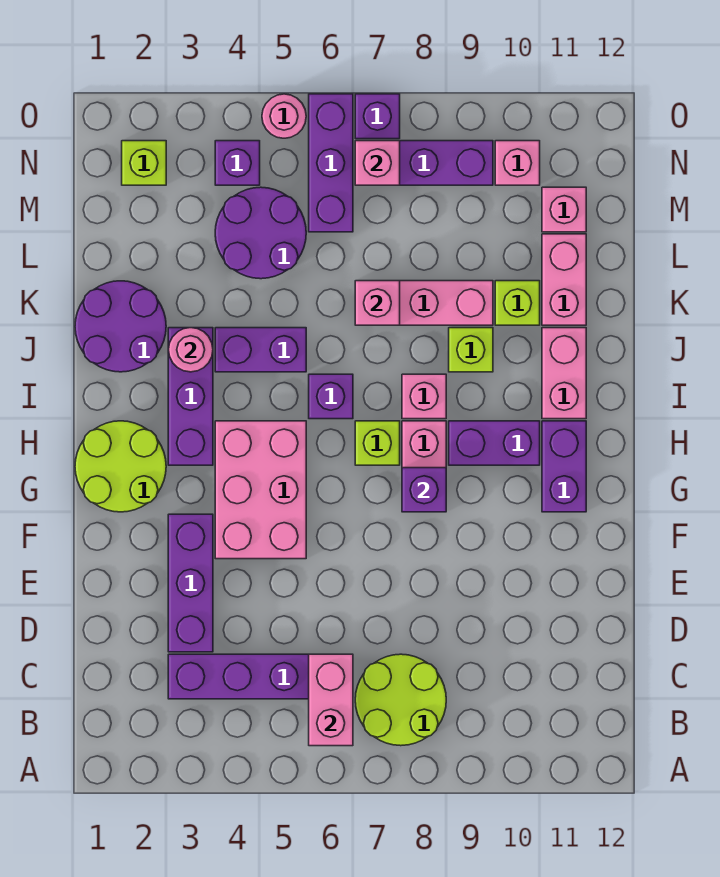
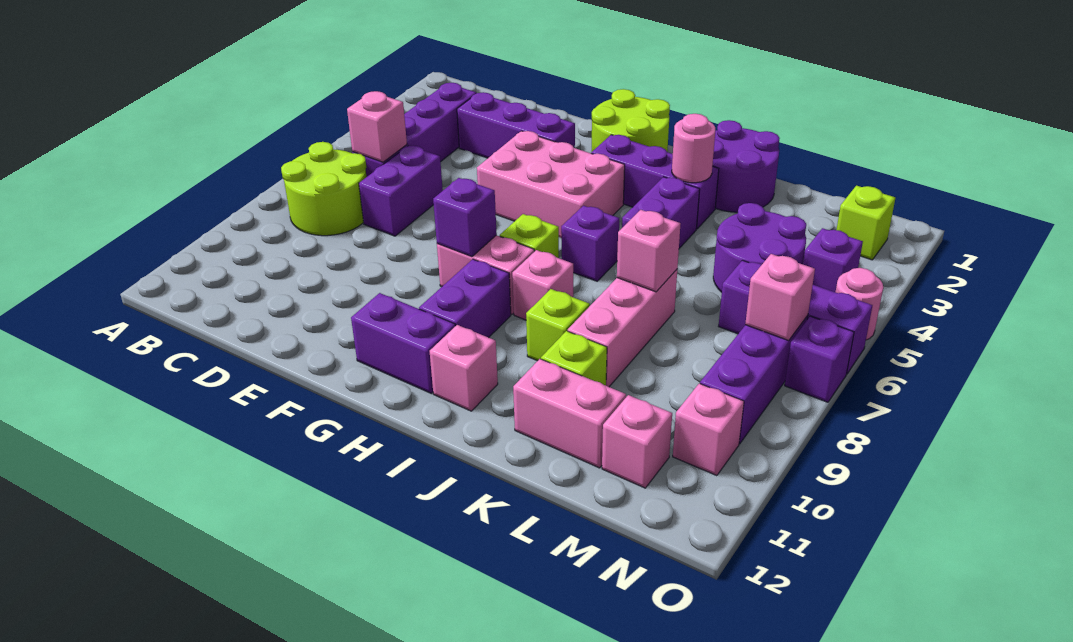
pink brick B6:C6 level 2 -> pink brick C6 level 2
none -> purple brick D6:D7 level 1
pink brick I11:J11 level 1 -> pink brick I11 level 1

